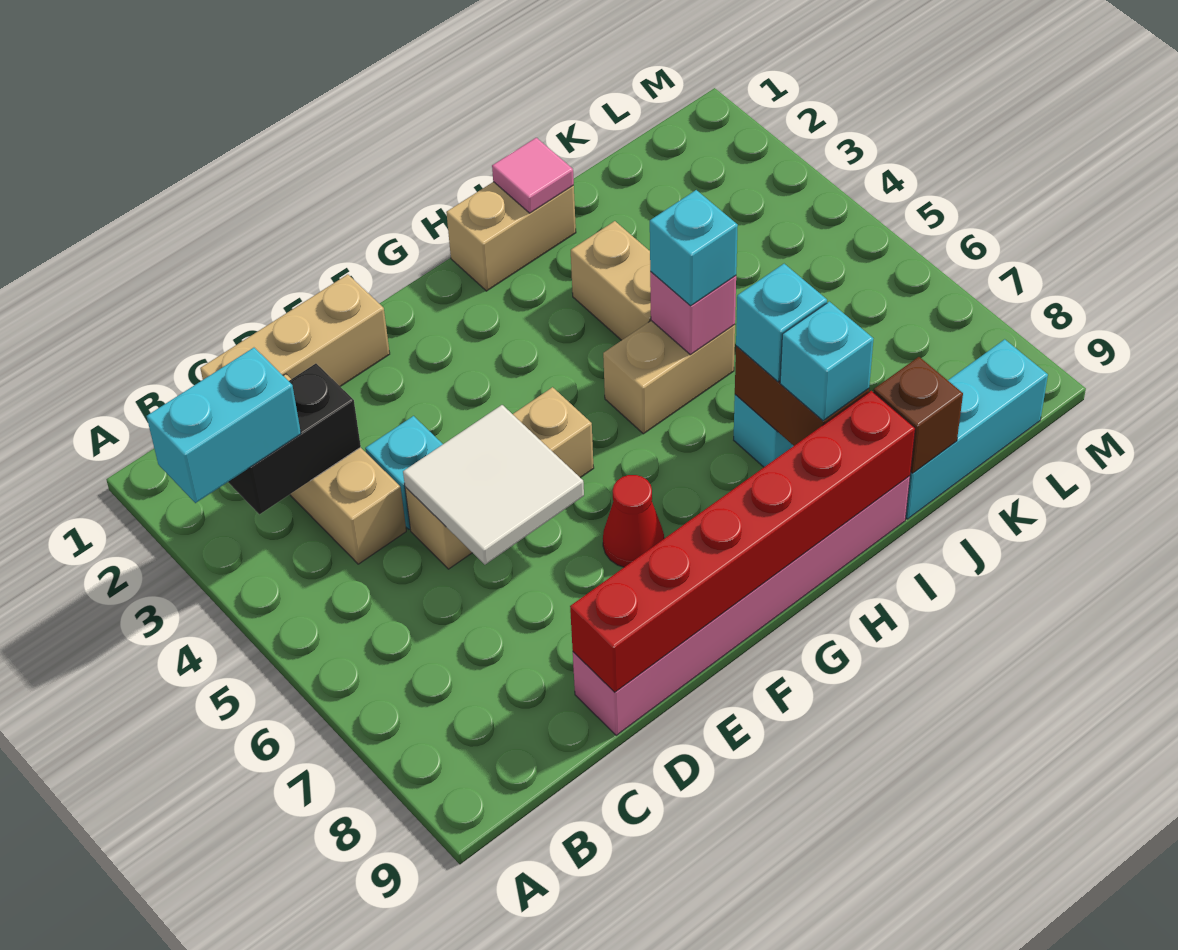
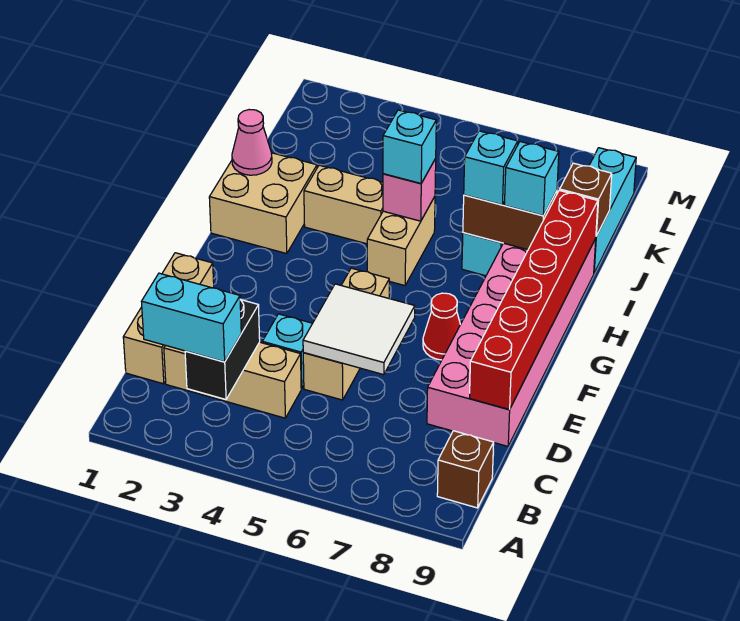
cyan brick A3:B3 level 3 -> cyan brick B2:B3 level 3
none -> brown brick B9 level 1
pink brick D9:I9 level 1 -> pink brick D8:I9 level 1
tan brick H1:I1 level 1 -> tan brick H1:I2 level 1
pink tile I1 level 2 -> pink cone I1 level 2

